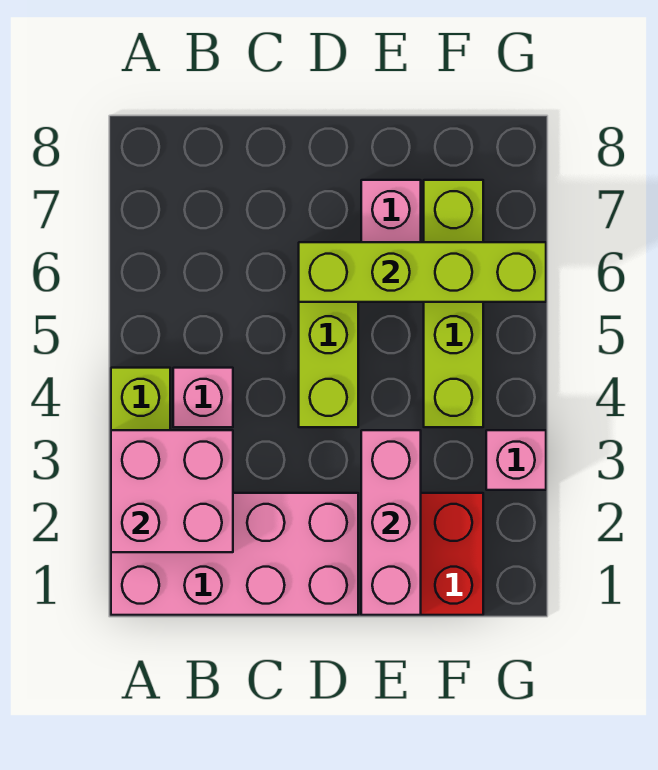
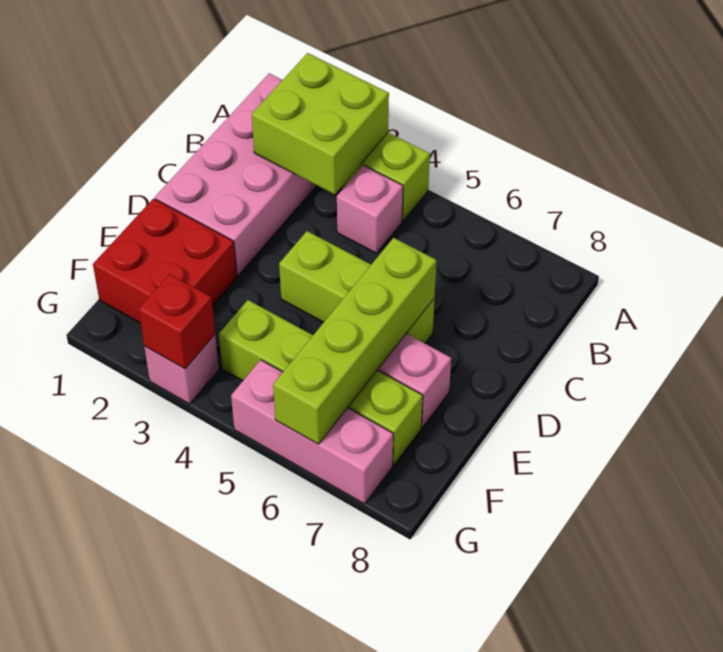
pink brick A2:B3 level 2 -> lime brick A2:B3 level 2
pink brick E1:E3 level 2 -> pink brick G5:G7 level 1
none -> red brick G3 level 2

